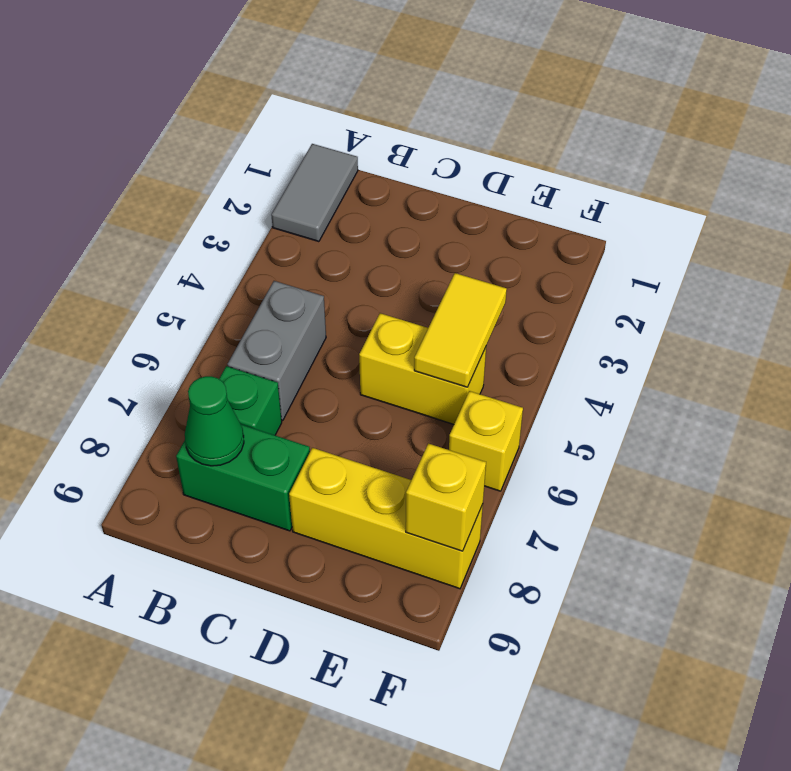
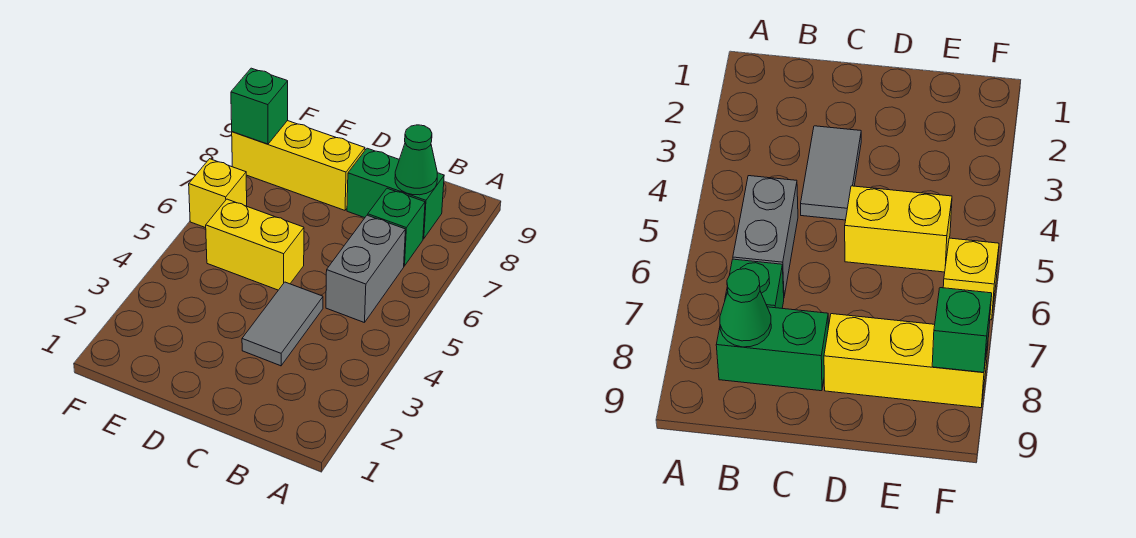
grey tile A1:A2 level 1 -> grey tile C3:C4 level 1
yellow tile E4:E5 level 2 -> none
yellow brick F8 level 2 -> green brick F8 level 2

